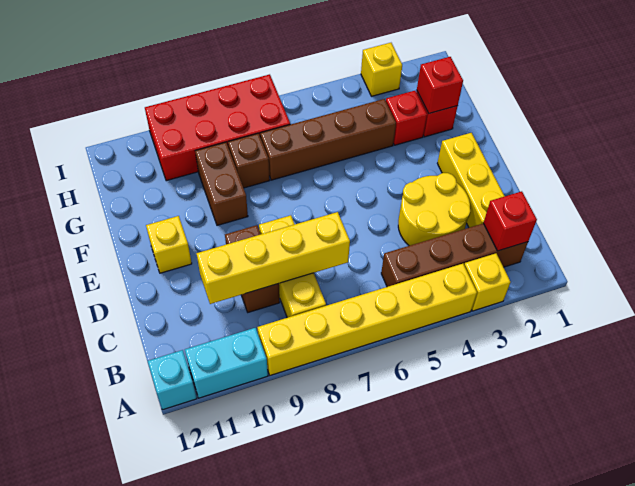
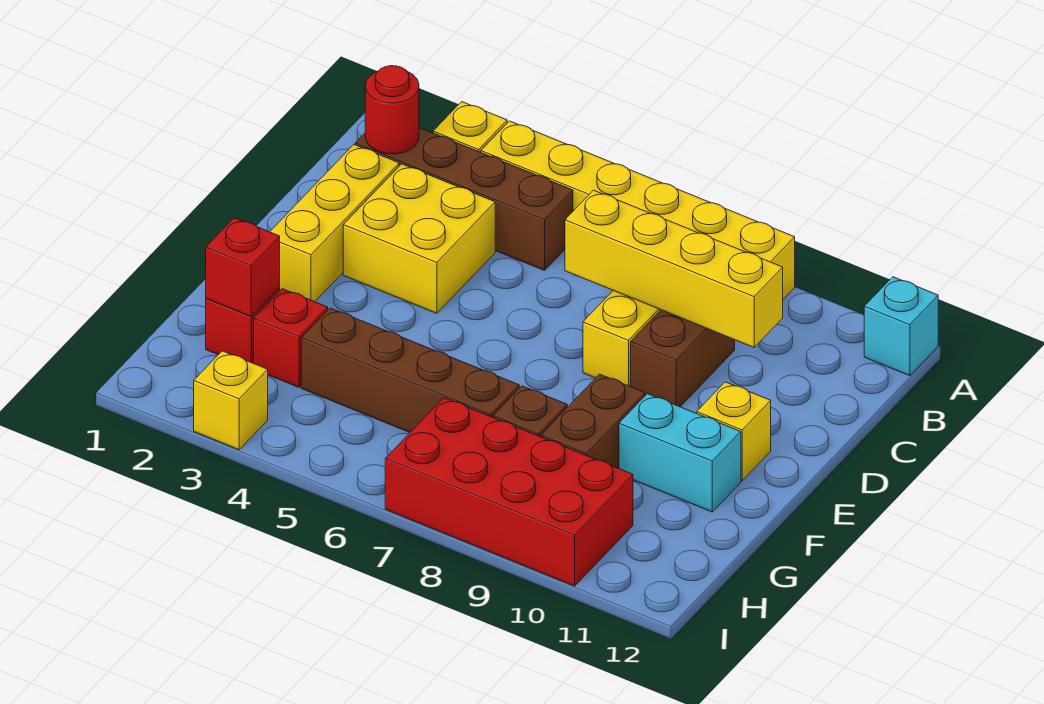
cyan brick A10:A11 level 1 -> cyan brick F10:F11 level 1
red brick B2 level 2 -> red round brick B2 level 2
yellow round brick C3:D4 level 1 -> yellow brick C3:D4 level 1

